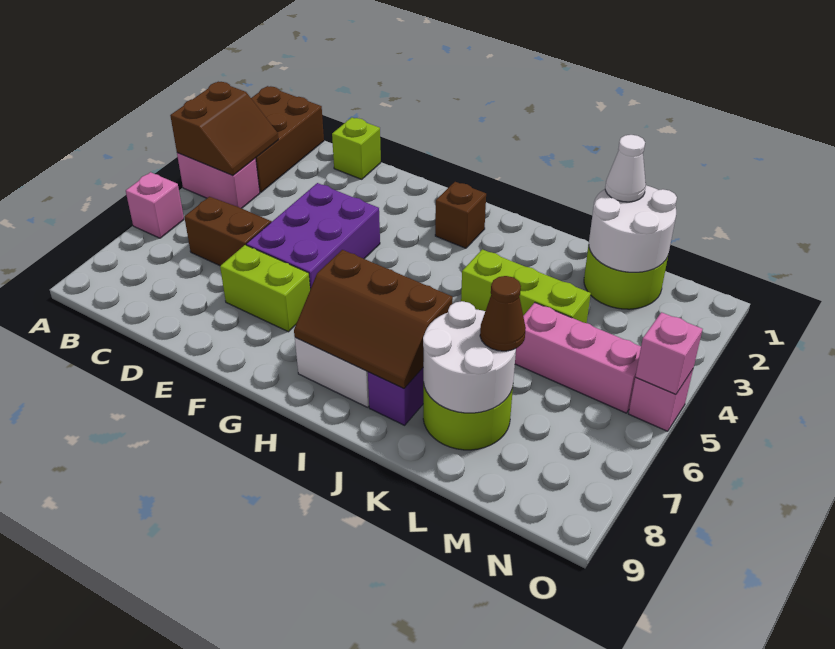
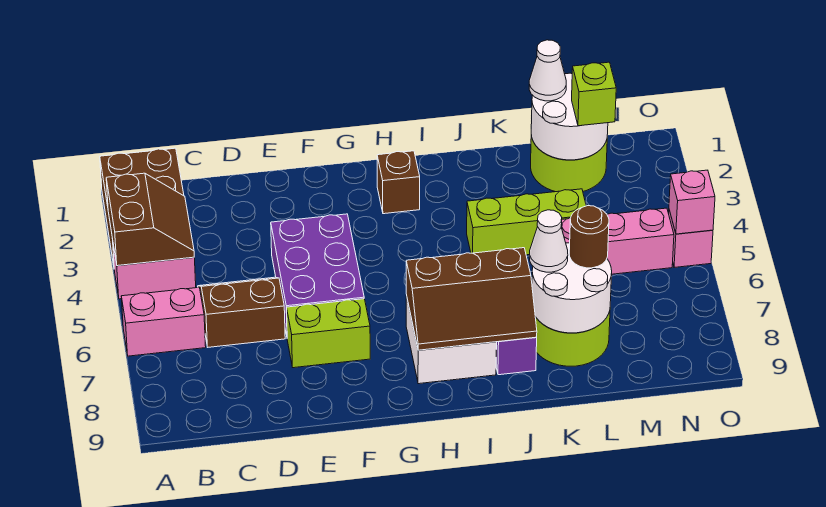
pink brick A6 level 1 -> pink brick A6:B6 level 1
lime brick D1 level 1 -> lime brick M2 level 3
none -> white cone K7 level 3
brown cone L7 level 3 -> brown round brick L7 level 3

